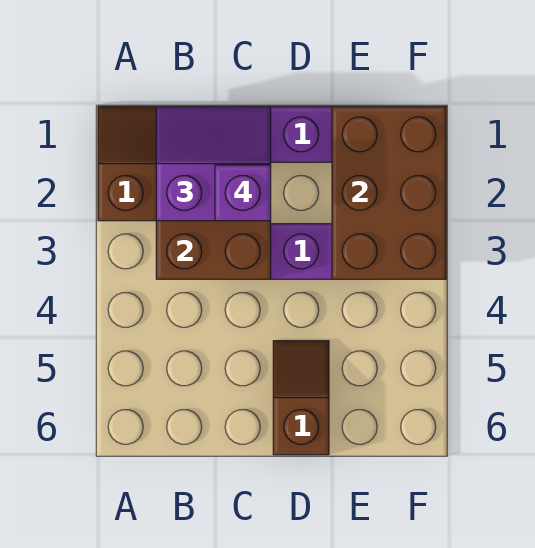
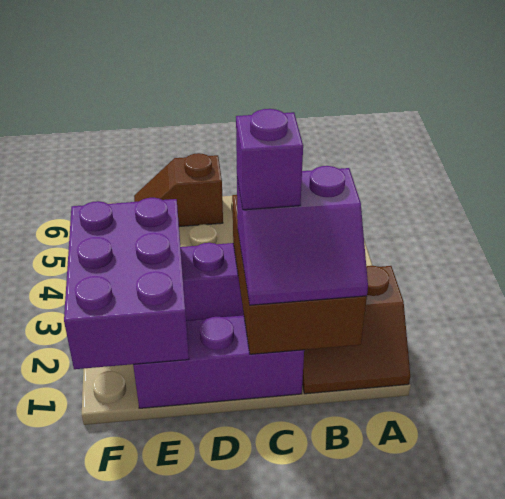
brown slope D5:D6 level 1 top 6 -> brown slope D6:E6 level 1 top D
brown brick E1:F3 level 2 -> purple brick E1:F3 level 2

